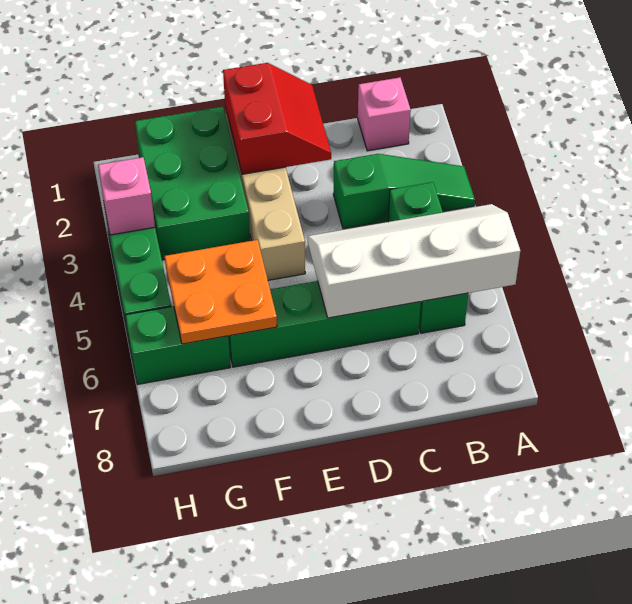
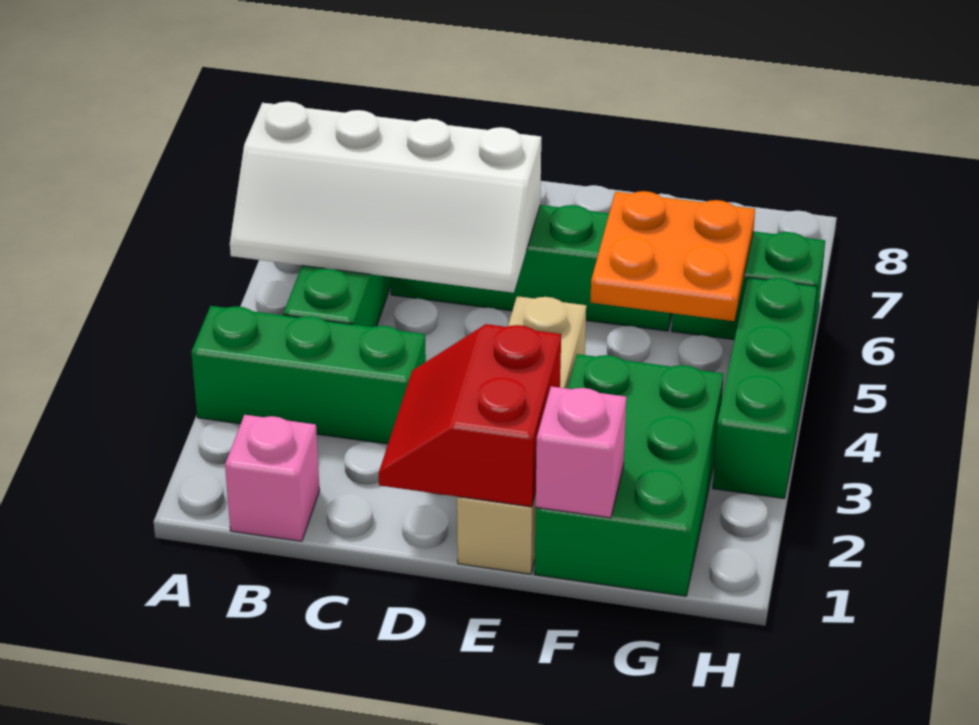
green slope A3:C3 level 1 top C -> green brick A3:C3 level 1
pink brick H3 level 2 -> pink brick F1 level 2

